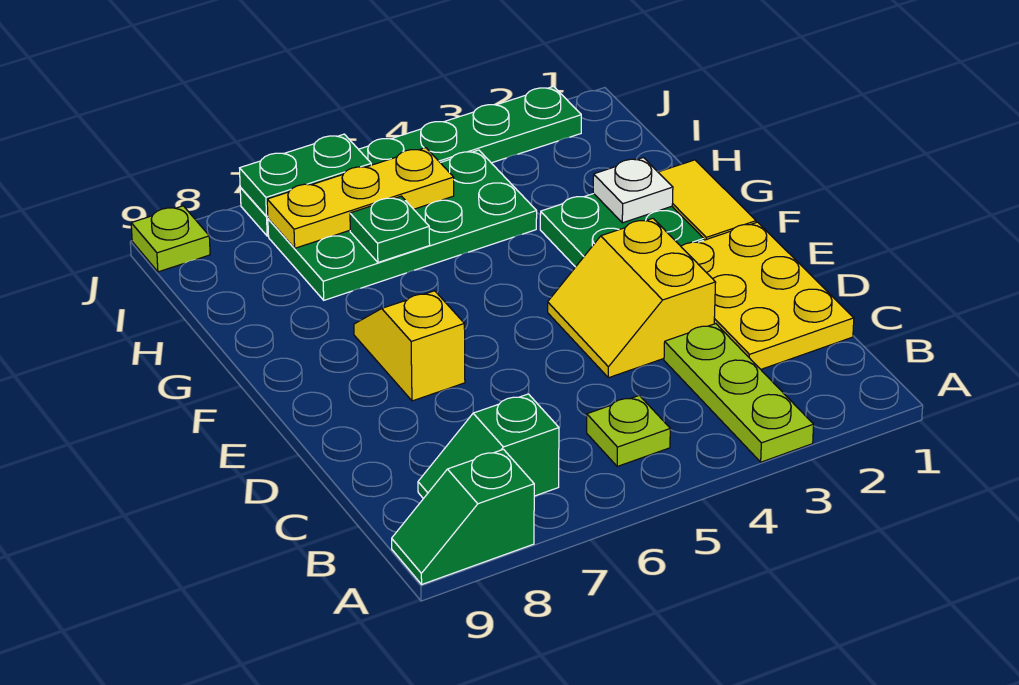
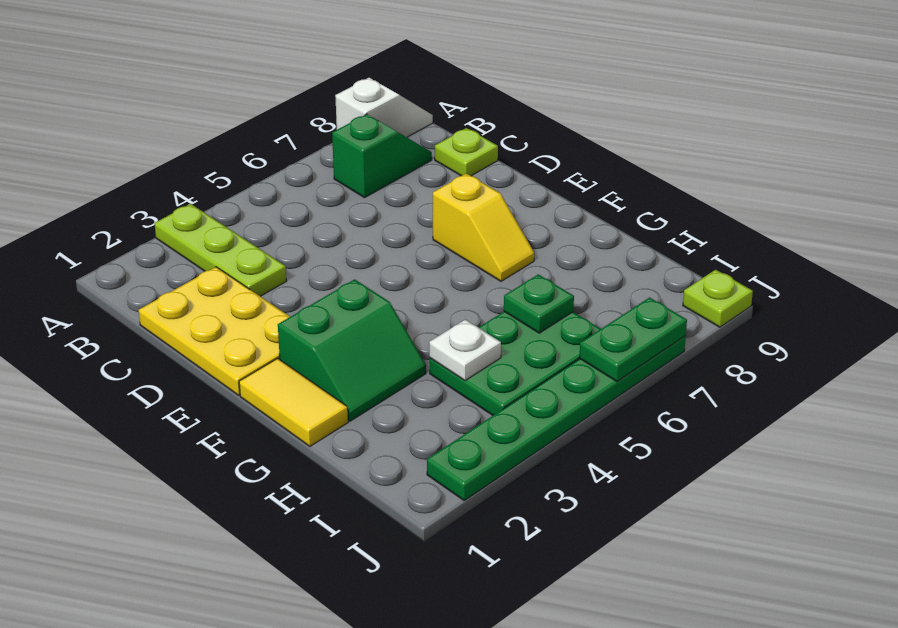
green slope A8:A9 level 1 top 8 -> white slope A8:A9 level 1 top 8
lime plate B5 level 1 -> lime plate C9 level 1
yellow slope D3:E4 level 1 top 3 -> none
green plate F2:G3 level 1 -> green slope F2:G3 level 1 top F
white plate G2 level 2 -> white plate H4 level 2
green plate H4:I7 level 1 -> green plate H4:I6 level 1
yellow plate I5:I7 level 2 -> none

